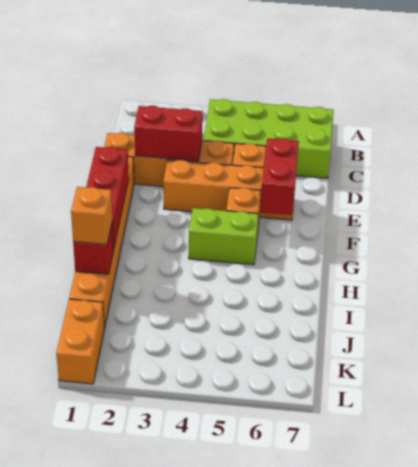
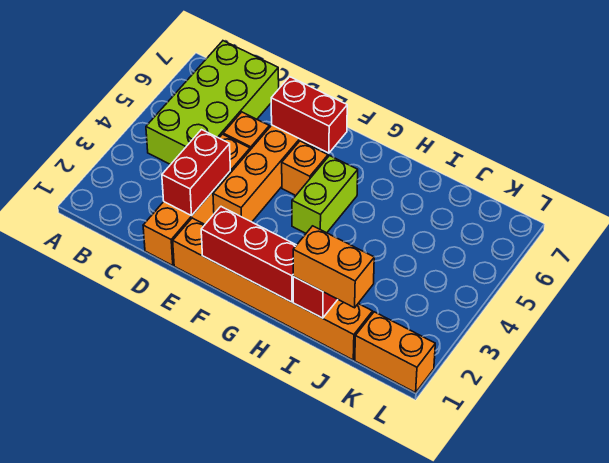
orange brick I1 level 3 -> orange brick I1:J1 level 3

